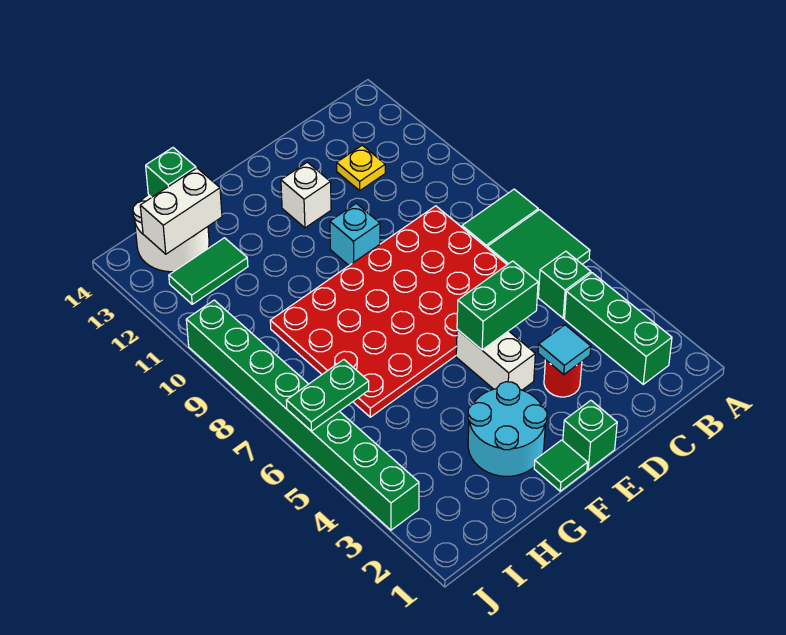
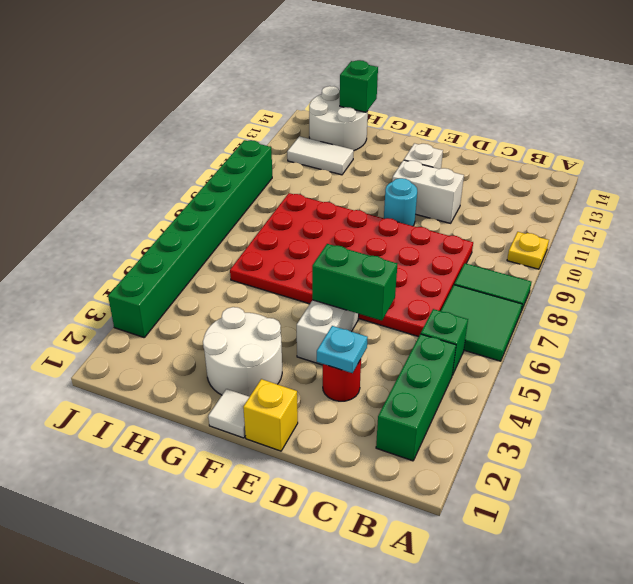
yellow plate C12 level 1 -> yellow plate A10 level 1
cyan tile D3 level 2 -> cyan plate D3 level 2
green brick E1 level 1 -> yellow brick E1 level 1
cyan brick E10 level 1 -> cyan round brick E10 level 1
green tile F1 level 1 -> white tile F1 level 1
cyan round brick F2:G3 level 1 -> white round brick F2:G3 level 1
green tile H12:I12 level 1 -> white tile H12:I12 level 1
white brick H13:I13 level 2 -> white brick D11:E11 level 1
green plate I6:J6 level 2 -> none

